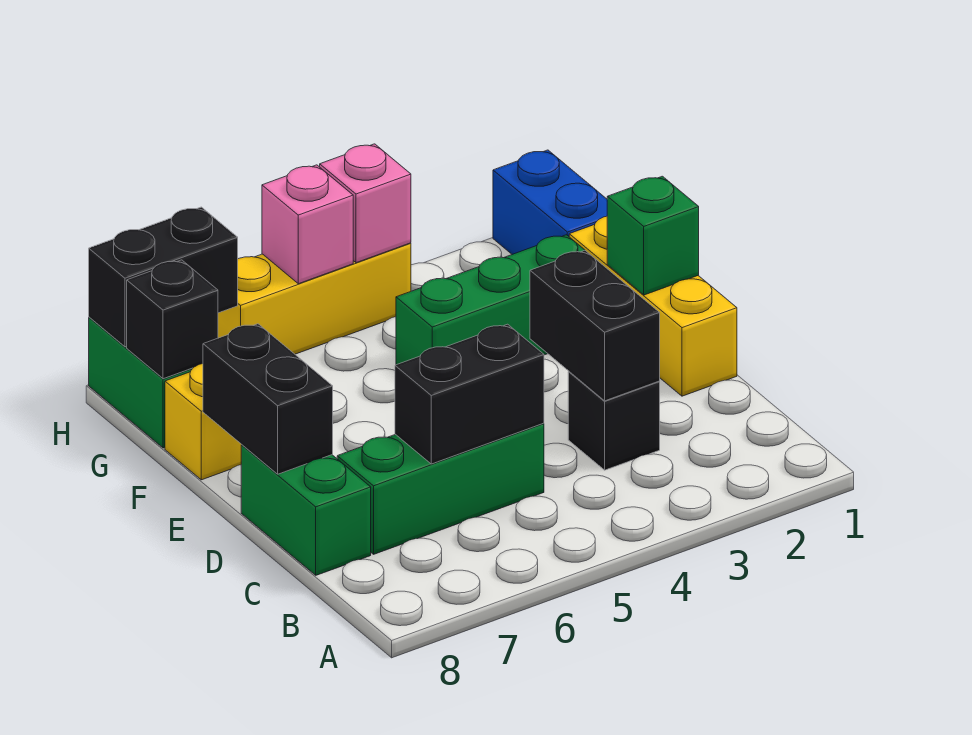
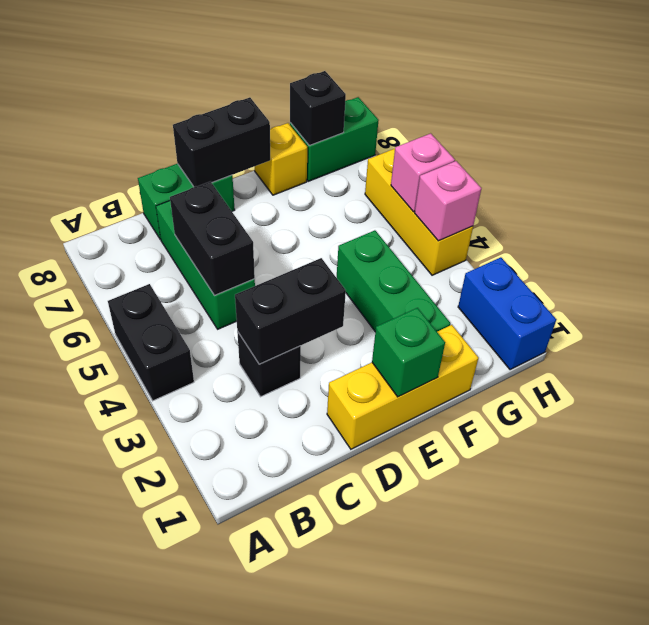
blue brick G1:H1 level 1 -> blue brick H1:H2 level 1
black brick H7:H8 level 2 -> black brick A4:A5 level 1

